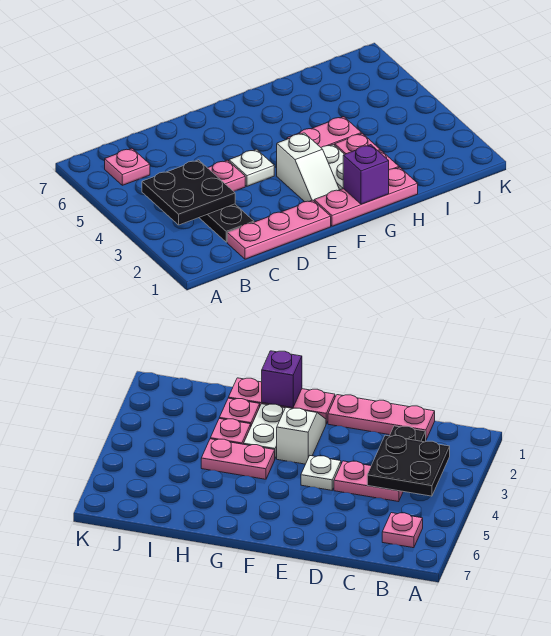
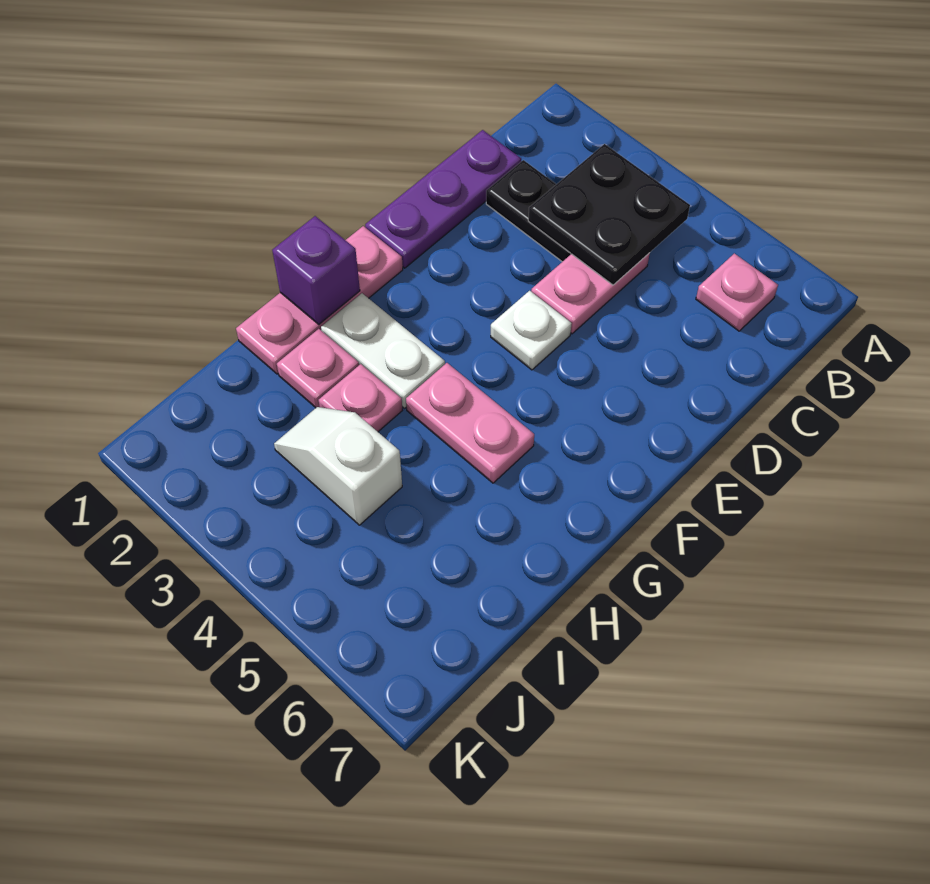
pink plate C1:E1 level 1 -> purple plate C1:E1 level 1
white slope F2:F3 level 1 top 3 -> white slope I3:I4 level 1 top 4
pink plate G4:H4 level 1 -> pink plate G4:G5 level 1

